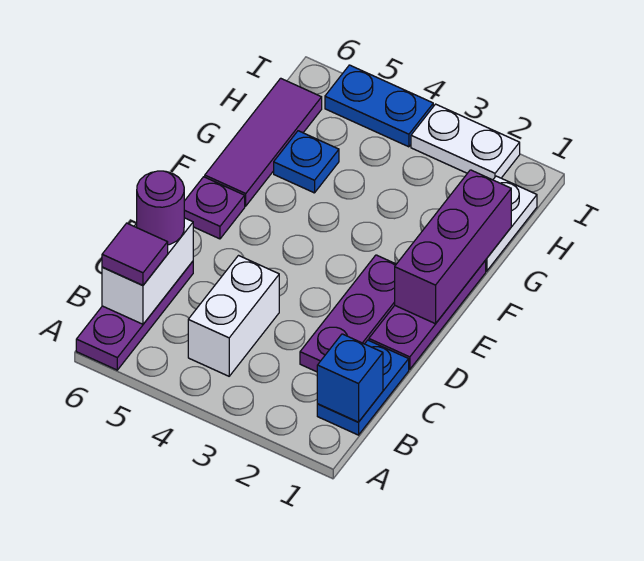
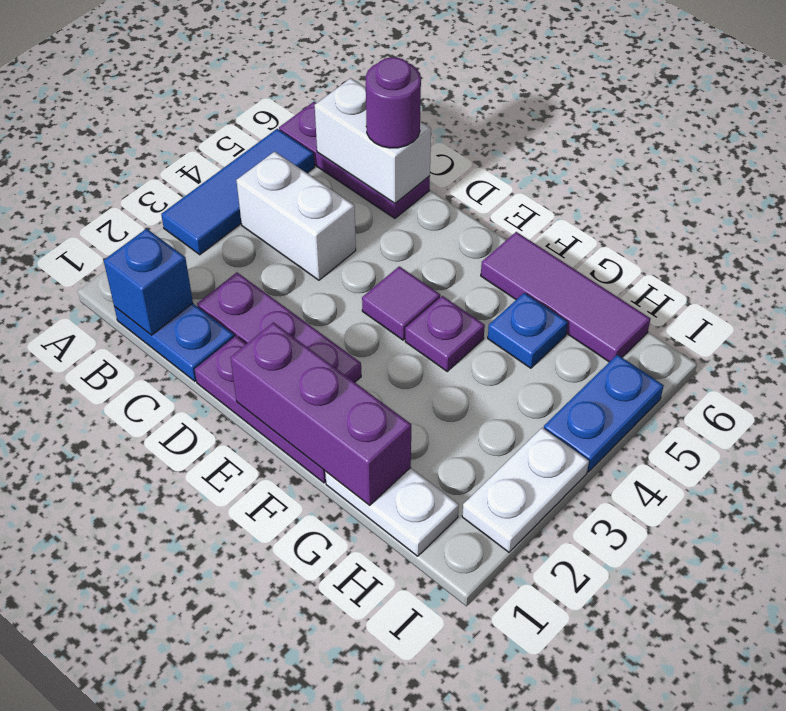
none -> blue tile A3:A5 level 1
purple tile B6 level 3 -> purple tile E4 level 1
purple plate E6 level 1 -> purple plate F4 level 1

